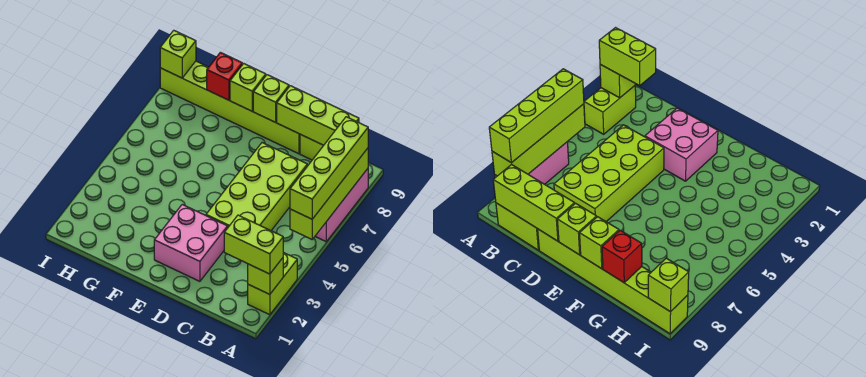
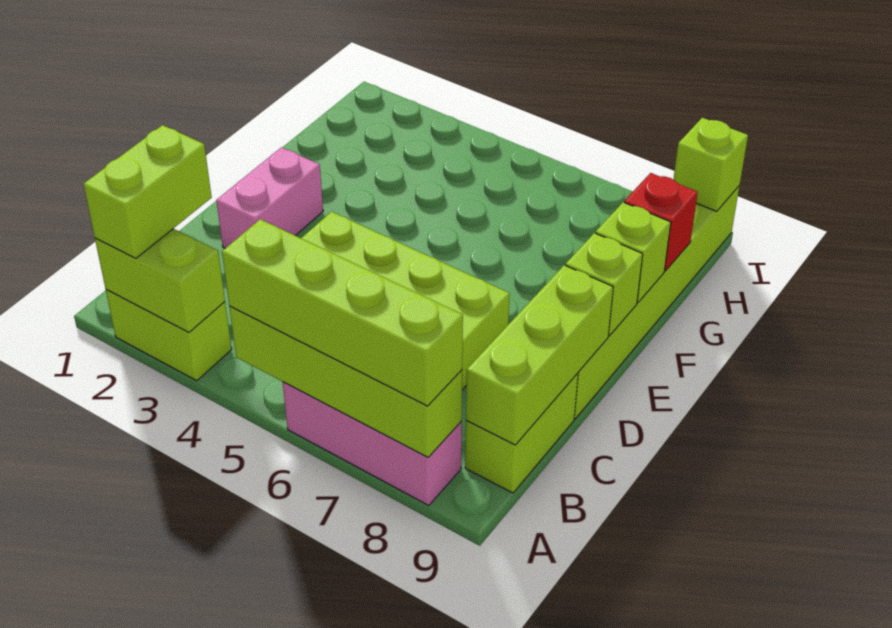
lime brick A2 level 2 -> lime brick A2:A3 level 2
pink brick D2:E3 level 1 -> pink brick D2:E2 level 1

